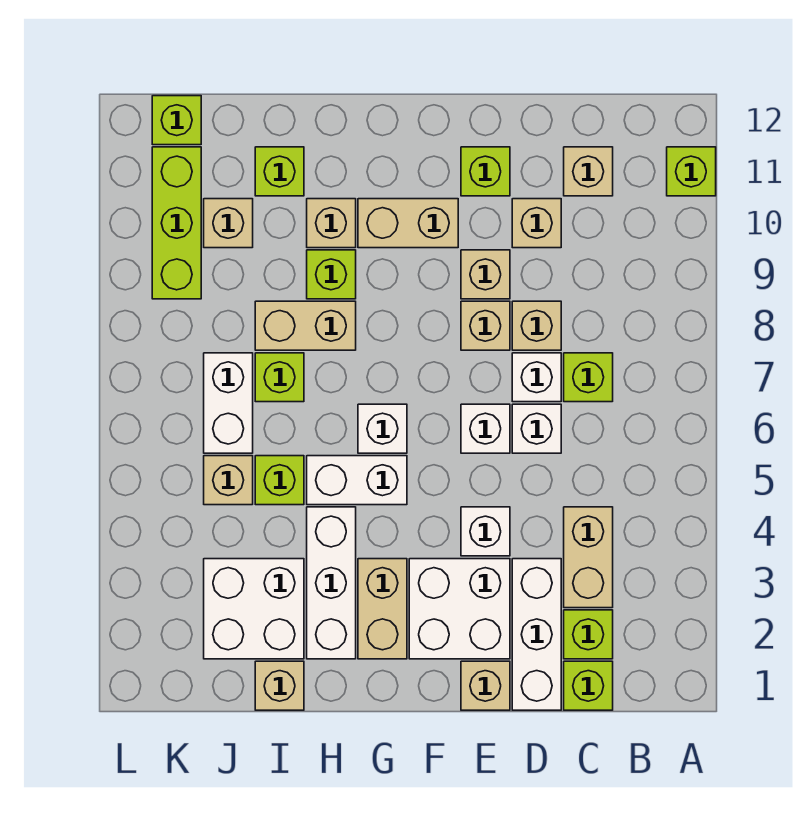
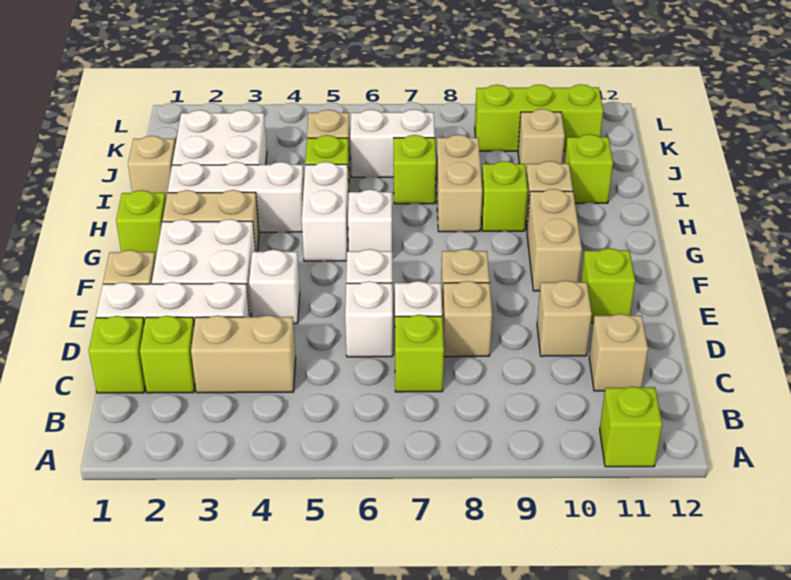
tan brick E9 level 1 -> none
lime brick K12 level 1 -> lime brick G1 level 1

